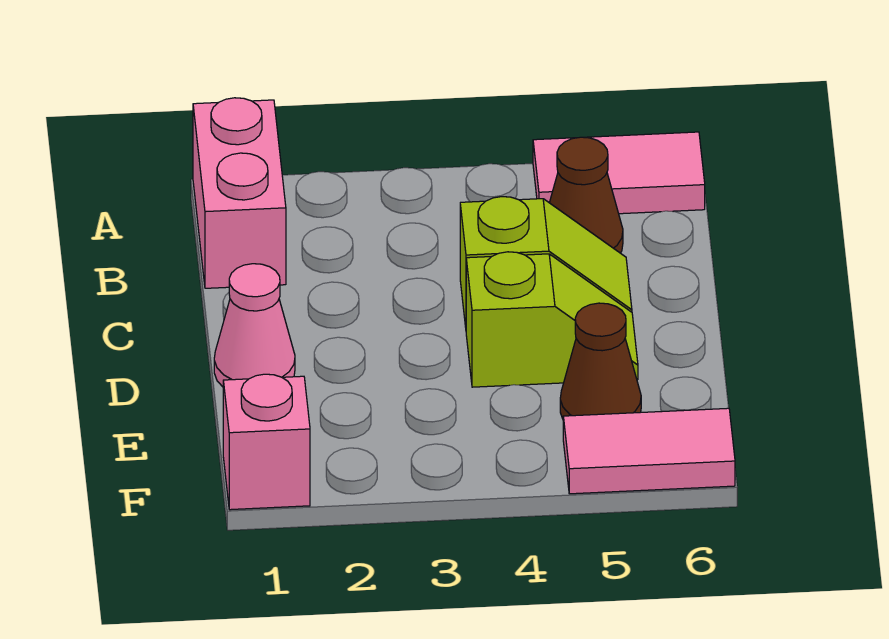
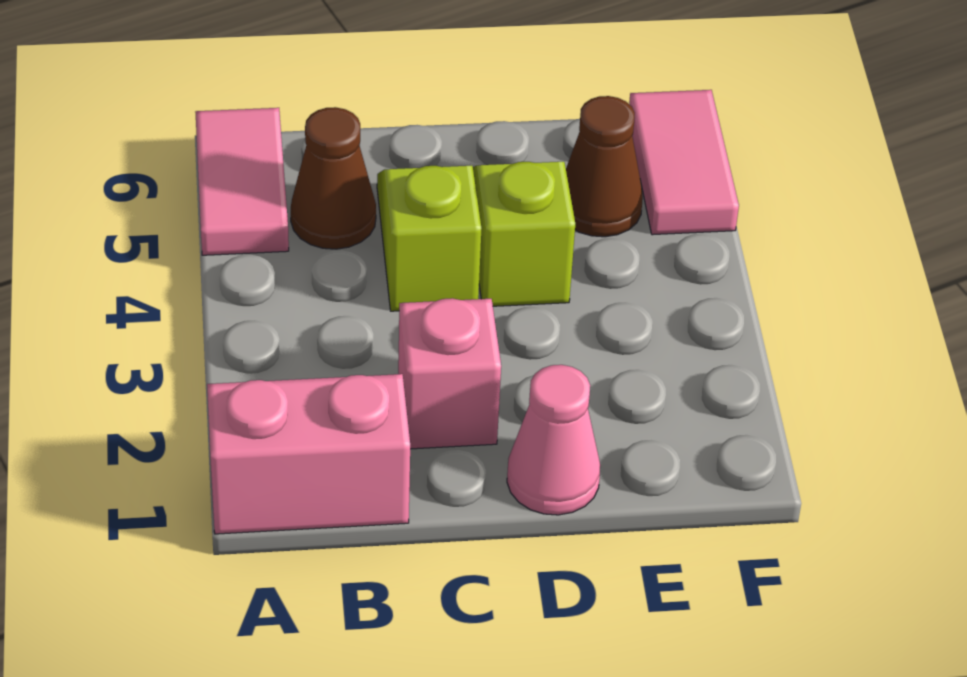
pink brick F1 level 1 -> pink brick C2 level 1

